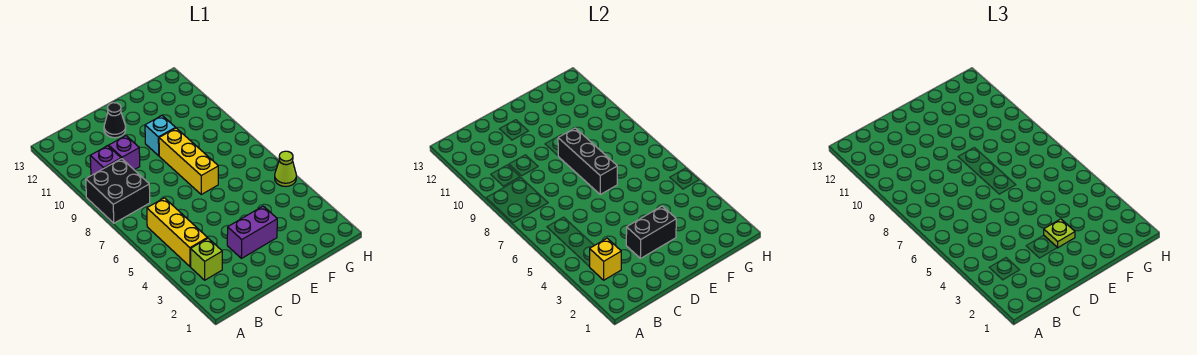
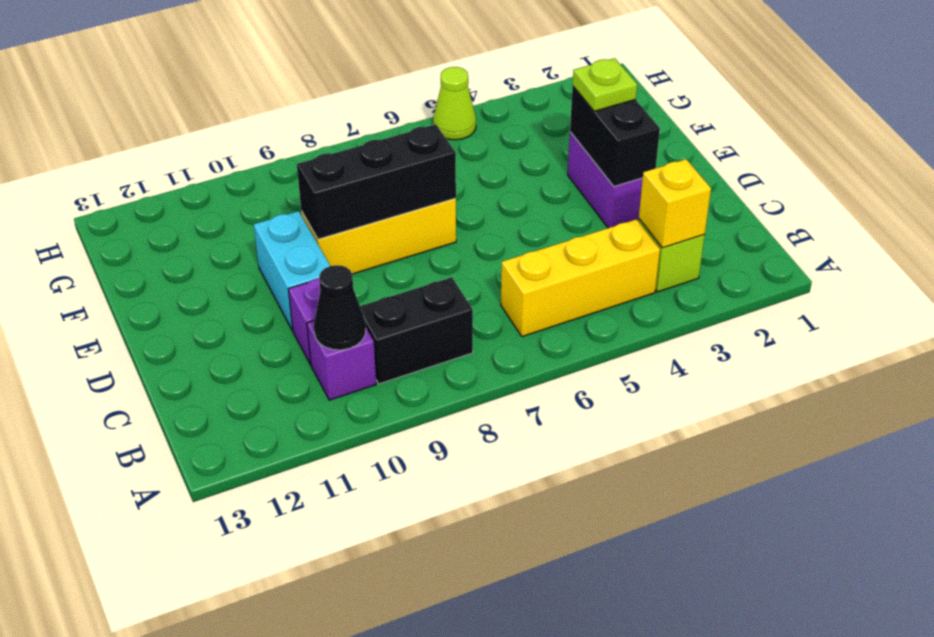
black brick A8:B9 level 1 -> black brick B8:B9 level 1
black cone D12 level 1 -> black cone B10 level 2
cyan brick E10 level 1 -> cyan brick D10:E10 level 1

